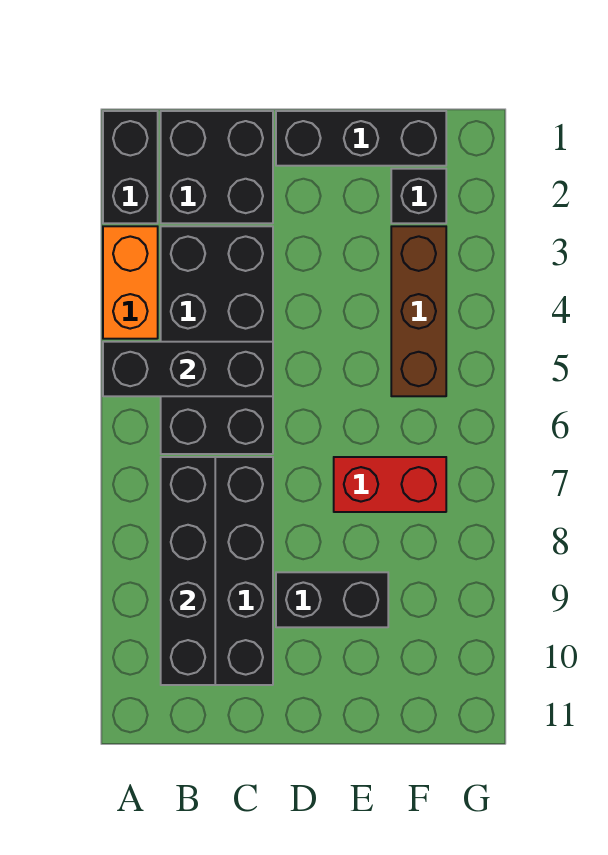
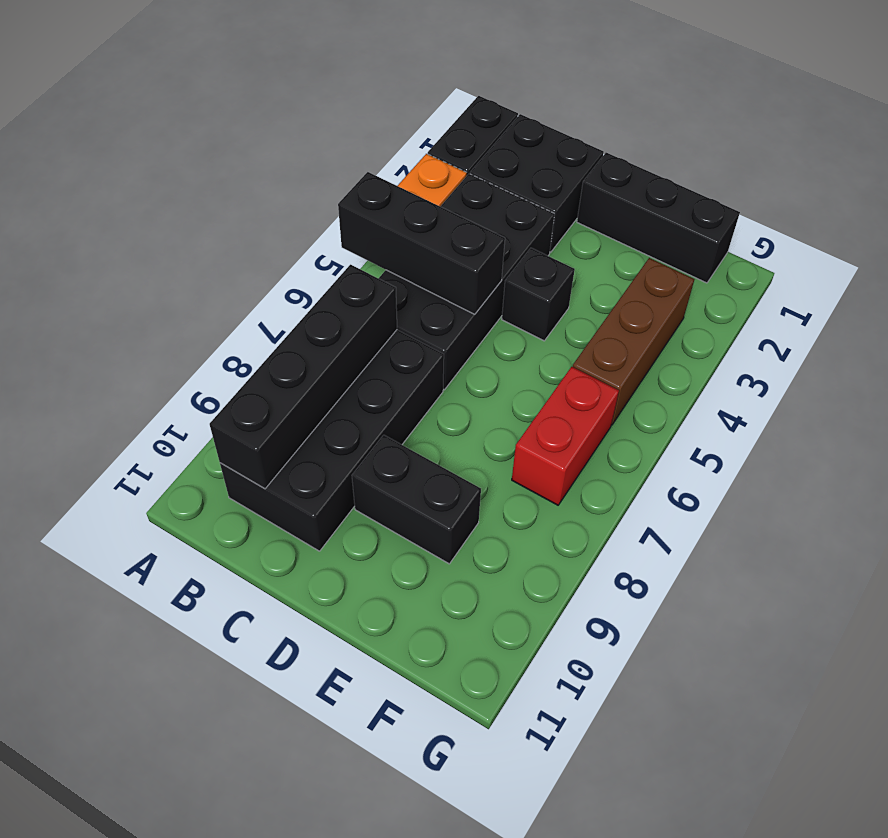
red brick E7:F7 level 1 -> red brick F6:F7 level 1
black brick F2 level 1 -> black brick D4 level 1

